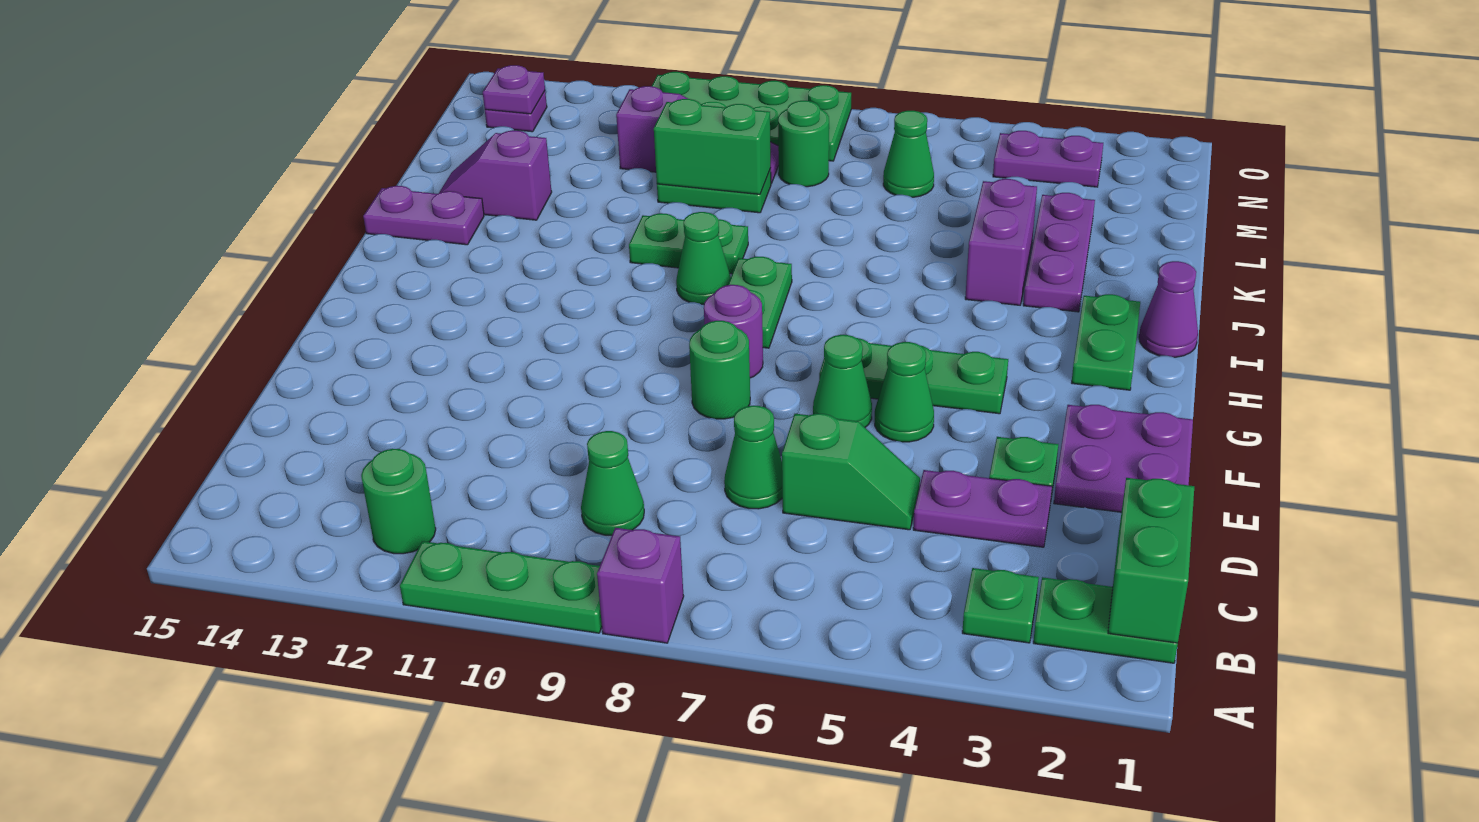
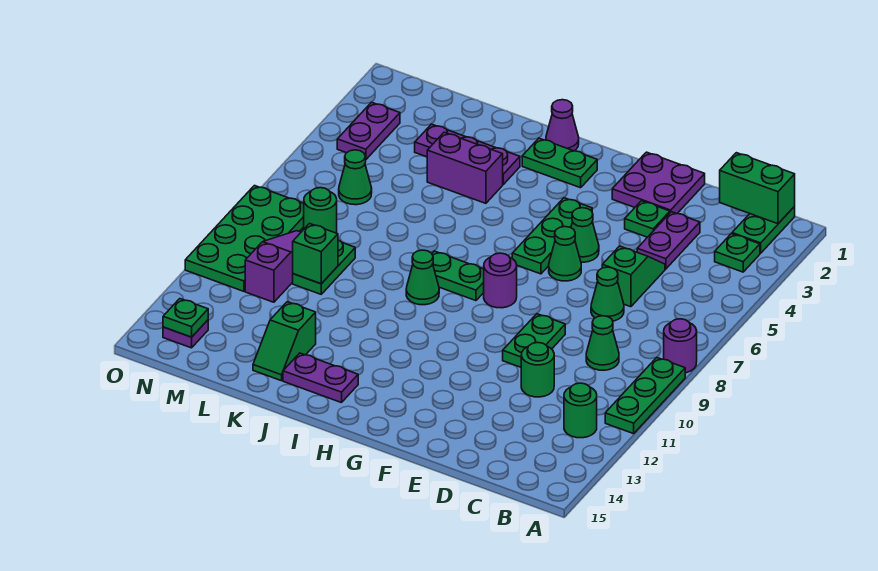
purple brick A8 level 1 -> purple round brick A8 level 1
green round brick F8 level 1 -> green round brick D11 level 1
green plate J9:J10 level 1 -> green plate E9:E10 level 1
purple plate J14:J15 level 1 -> purple plate I14:J14 level 1
purple slope K13:K14 level 1 top 13 -> green slope K13:K14 level 1 top 13
green brick L9:L10 level 2 -> green brick L10 level 2
purple plate N14 level 2 -> green plate N14 level 2

